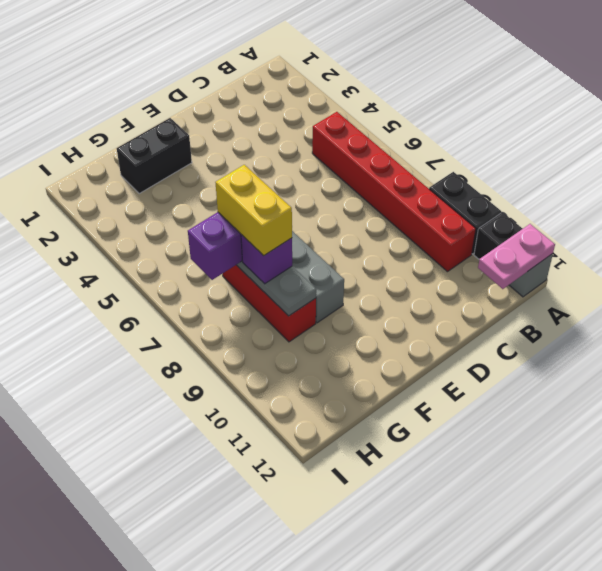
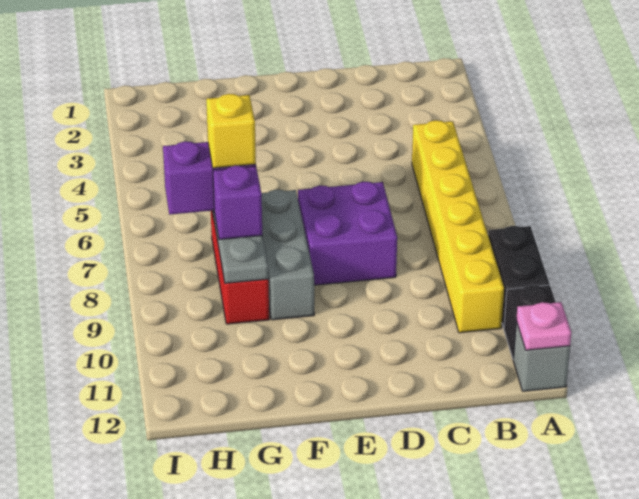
pink plate A12:B12 level 2 -> pink plate A12 level 2
red brick B5:B10 level 1 -> yellow brick B5:B10 level 1
none -> purple brick D7:E8 level 1
black brick F2:G2 level 1 -> none
yellow brick G7:G8 level 4 -> yellow brick G7 level 4

